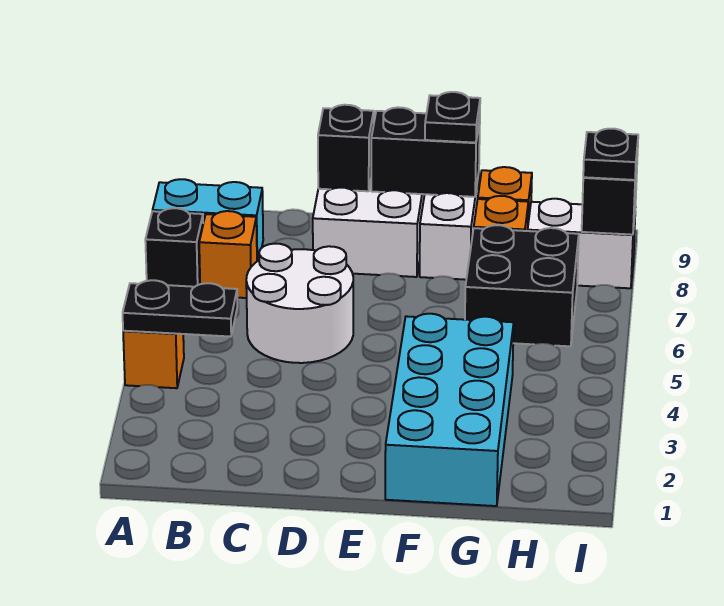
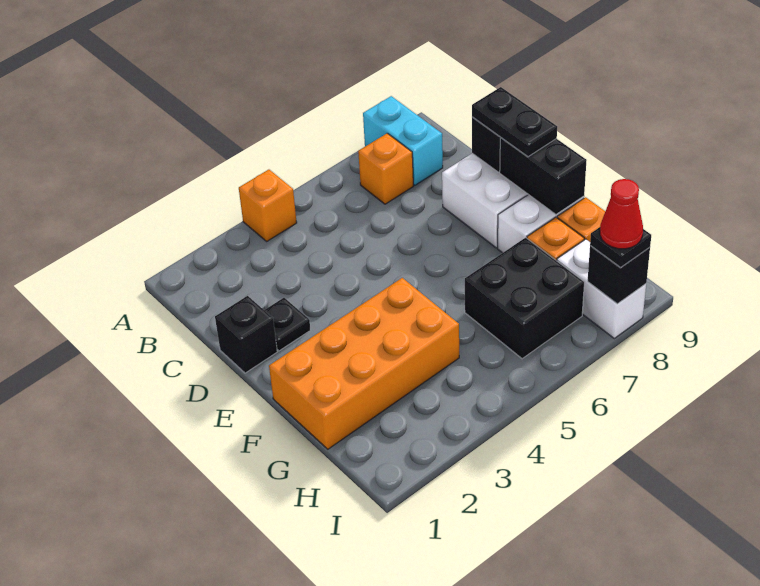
black plate A4:B4 level 2 -> black plate D9:E9 level 3
black brick A7 level 1 -> black brick D1 level 1
white round brick C5:D6 level 1 -> none
cyan brick F1:G4 level 1 -> orange brick F1:G4 level 1
black plate F9 level 3 -> black plate D2 level 1
none -> red cone I8 level 4

